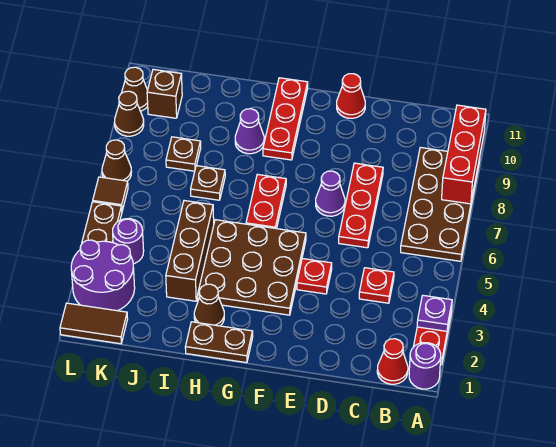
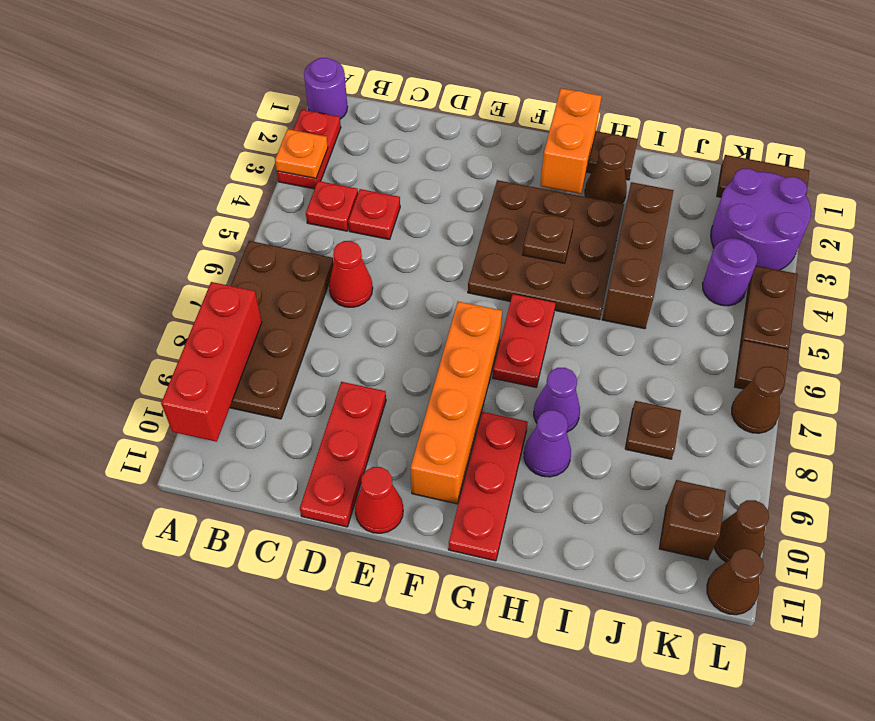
purple plate A3 level 2 -> orange plate A3 level 2
red cone B1 level 1 -> red cone C6 level 1
red plate D6:D8 level 1 -> red plate D9:D11 level 1
red plate E4 level 1 -> red plate B4 level 1
purple cone E7 level 1 -> purple cone H8 level 1
none -> orange brick F7:F10 level 1
none -> orange brick G1:G2 level 2
brown plate I7 level 1 -> brown plate G4 level 2
brown cone L9 level 1 -> brown cone L11 level 1

